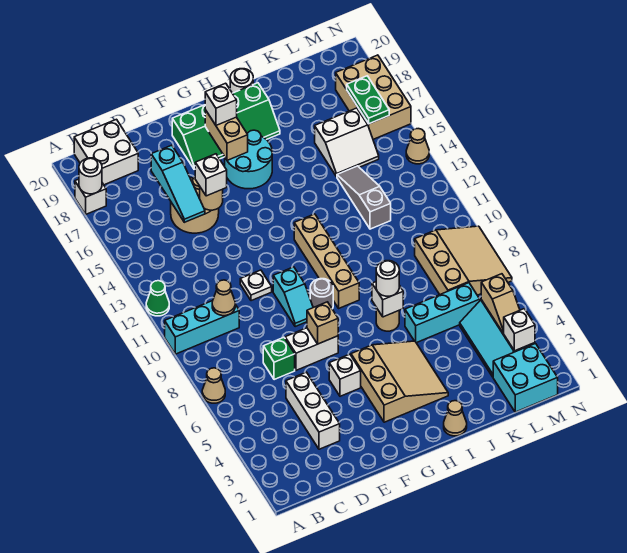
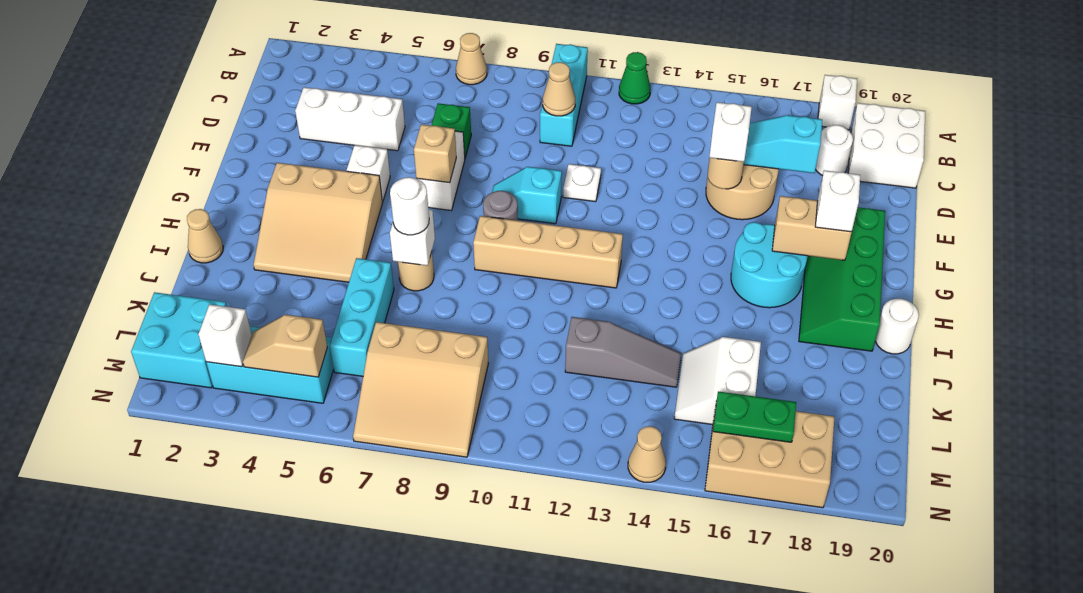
white round brick A18 level 2 -> white round brick C18 level 1

